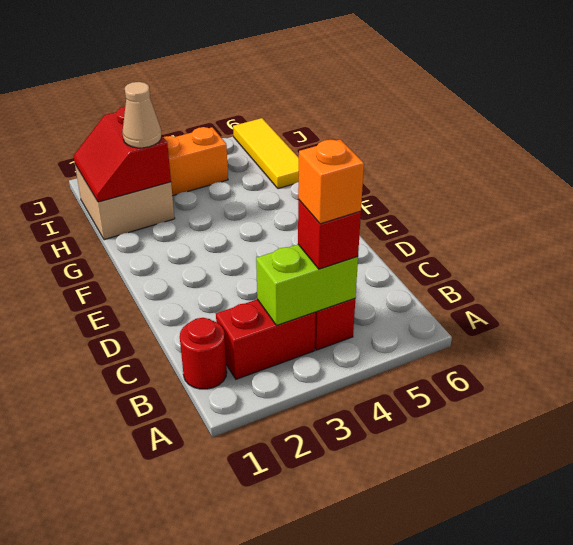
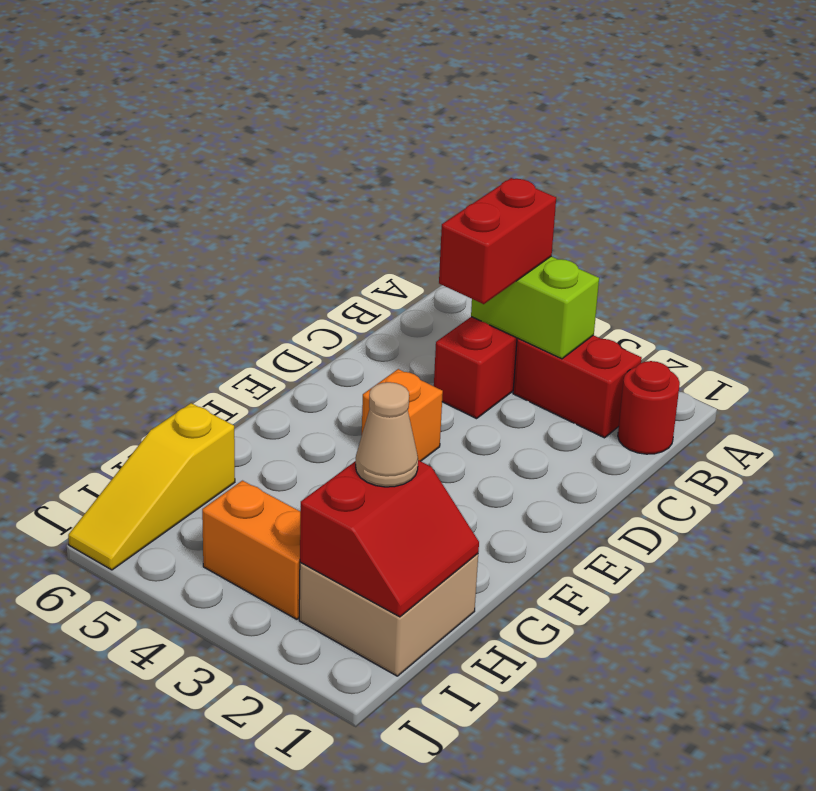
red brick B4 level 3 -> red brick B4:C4 level 3
orange brick B4 level 4 -> orange brick E4 level 1
yellow tile H6:J6 level 1 -> yellow slope H6:J6 level 1 top H

